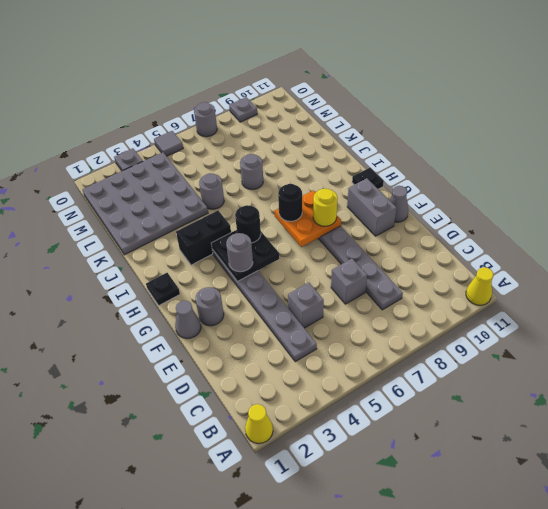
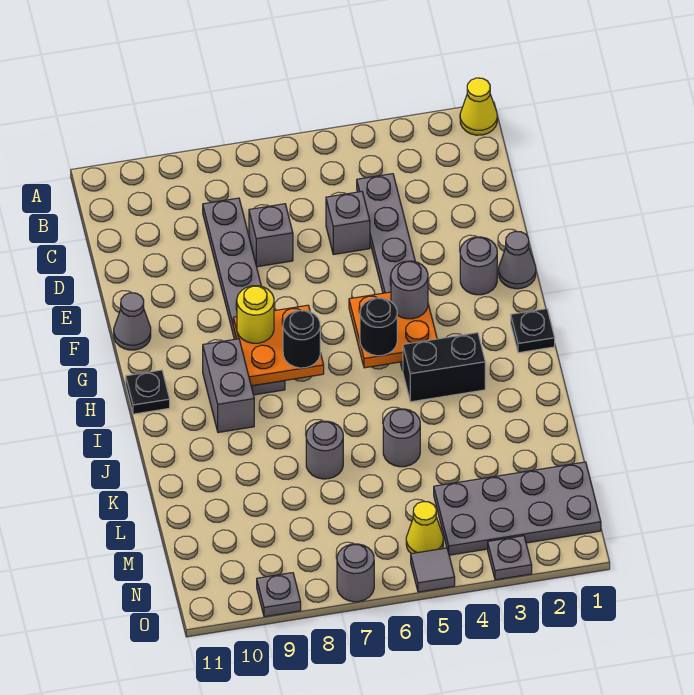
yellow cone A11 level 1 -> yellow cone N5 level 1
grey brick F10:G10 level 1 -> grey brick H9:I9 level 1
black plate G4:H5 level 2 -> orange plate G4:H5 level 2
grey plate K1:N4 level 1 -> grey plate M1:N4 level 1

